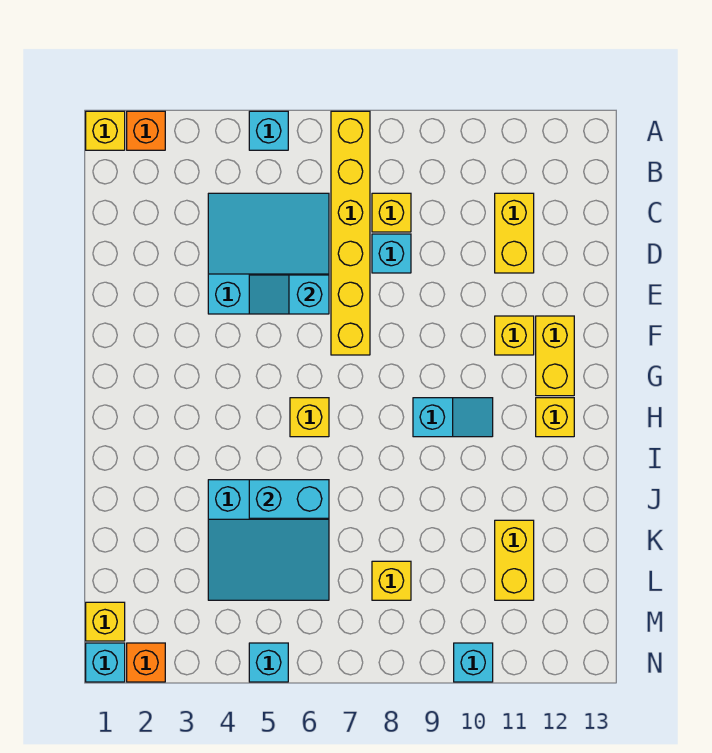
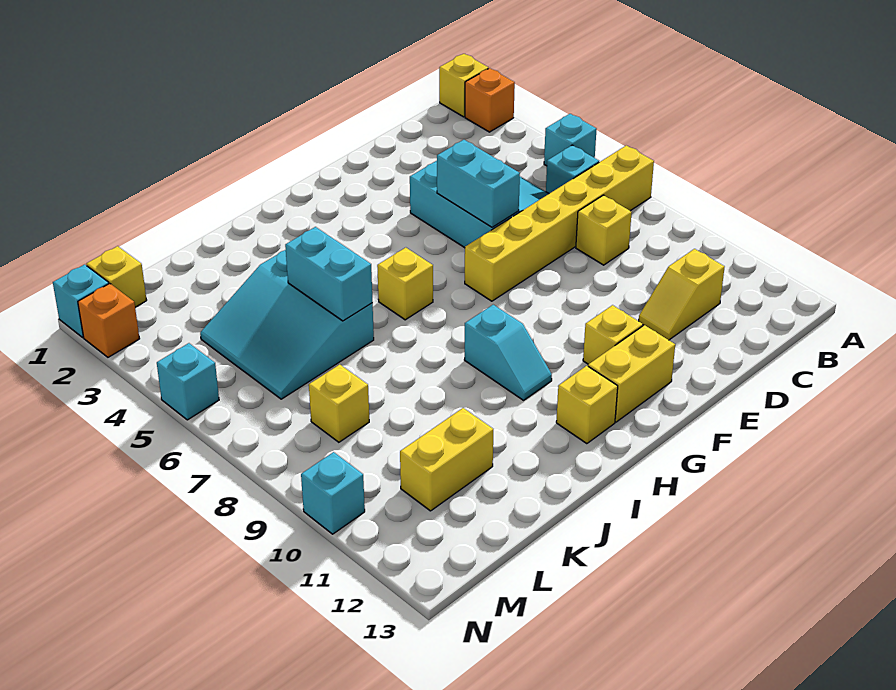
yellow brick C11:D11 level 1 -> yellow slope C11:D11 level 1 top C
cyan brick D8 level 1 -> cyan brick B6 level 1
cyan slope E5:E6 level 2 top 6 -> cyan brick E5:E6 level 2

